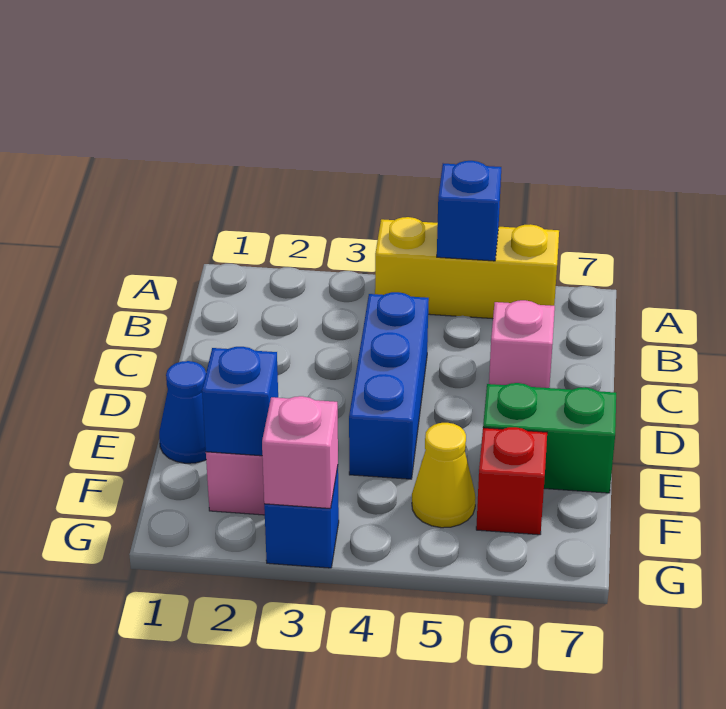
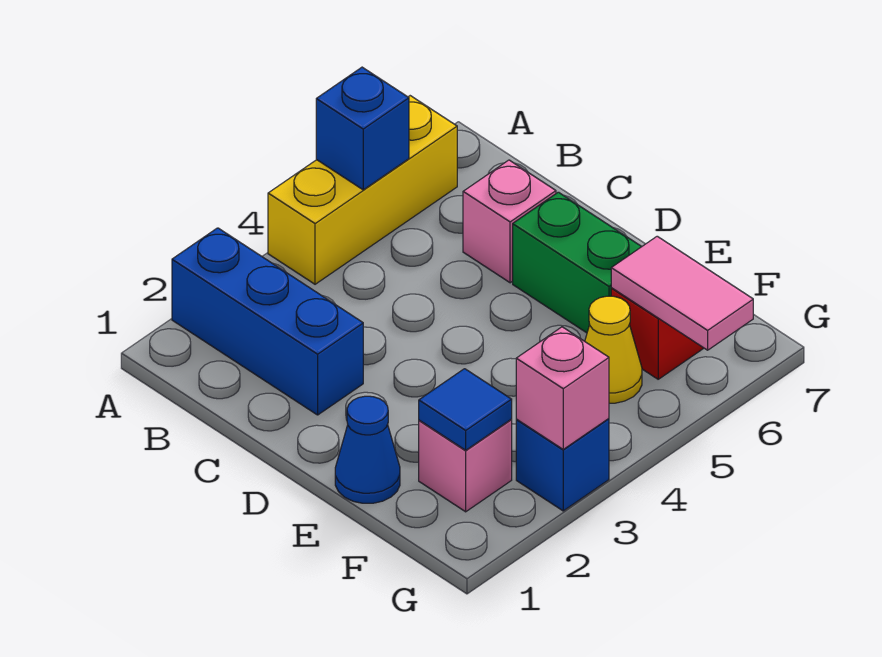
blue brick C4:E4 level 1 -> blue brick A2:C2 level 1
green brick E6:E7 level 1 -> green brick D6:E6 level 1
blue brick F2 level 2 -> blue tile F2 level 2
none -> pink tile F6:G6 level 2

